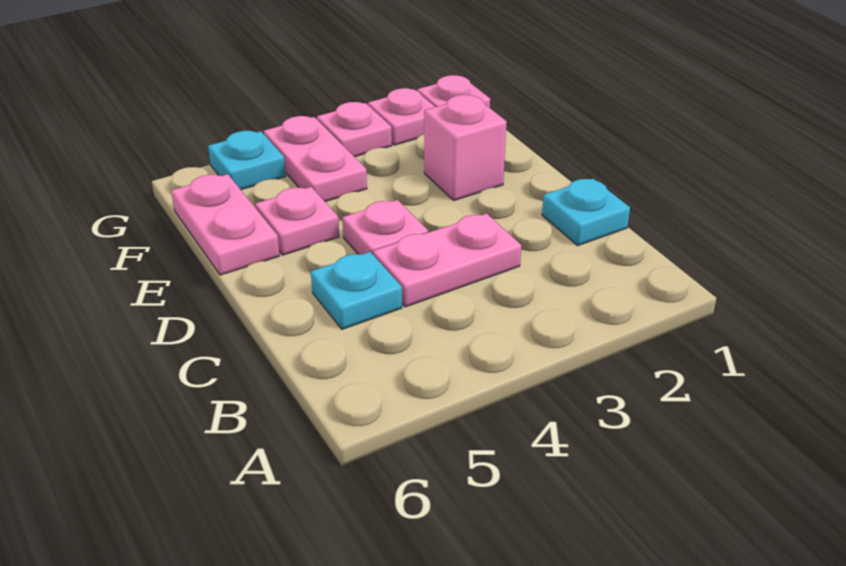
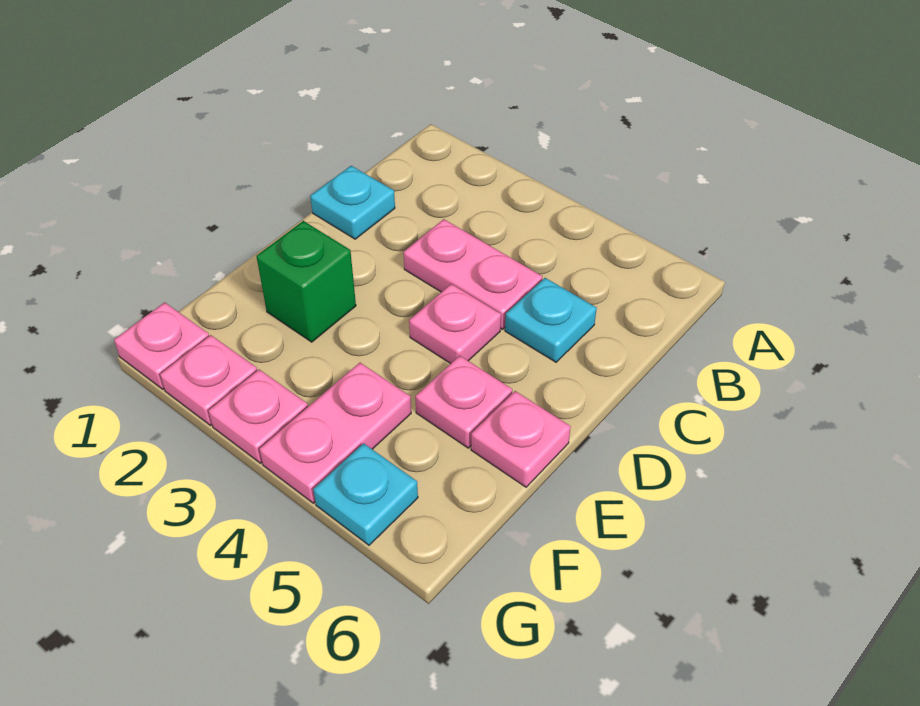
pink brick E2 level 1 -> green brick E2 level 1
pink plate E6:F6 level 1 -> pink plate E6 level 1

